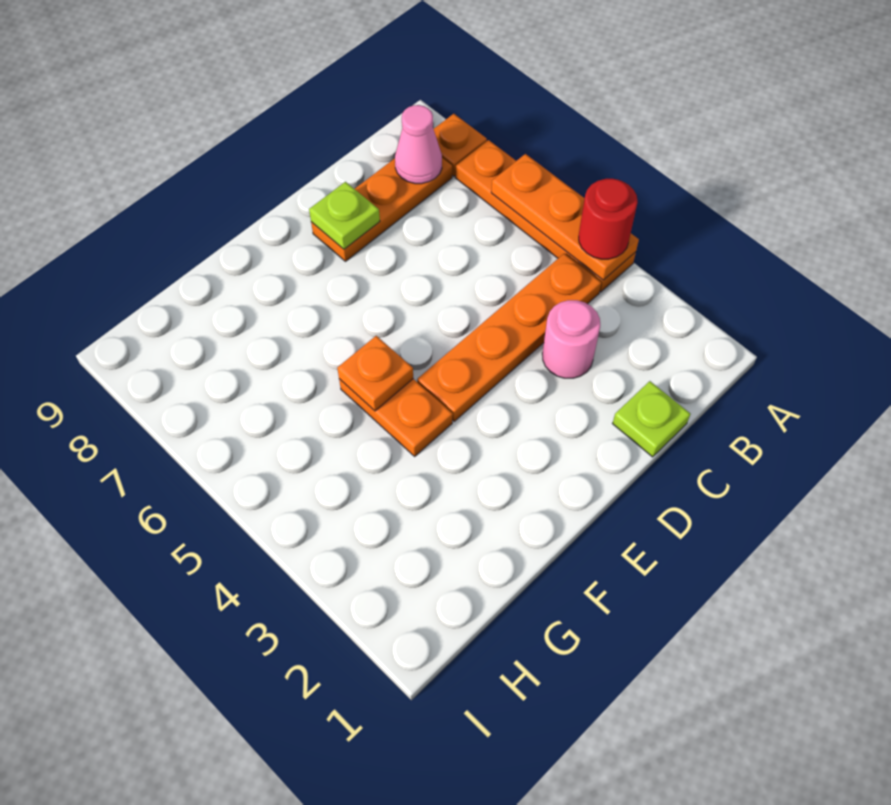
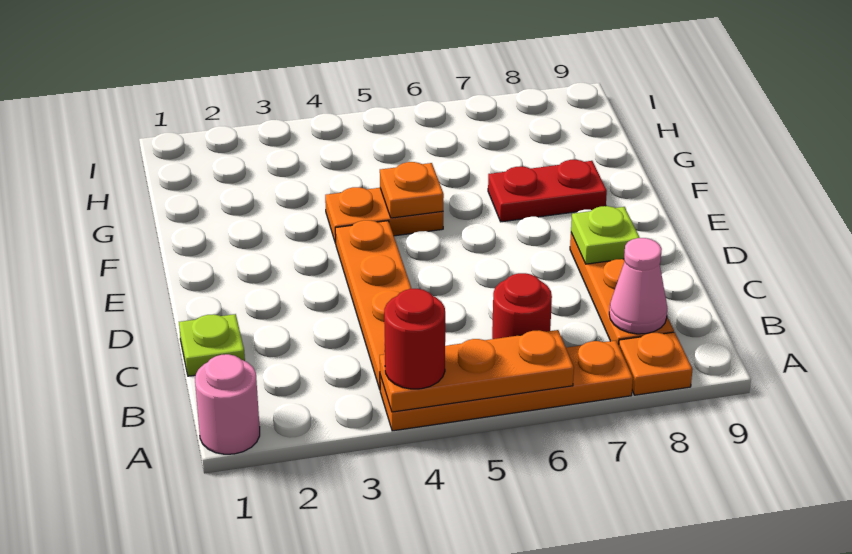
none -> red round brick B6 level 1
pink round brick C3 level 1 -> pink round brick A1 level 1
none -> red plate F7:F8 level 1

